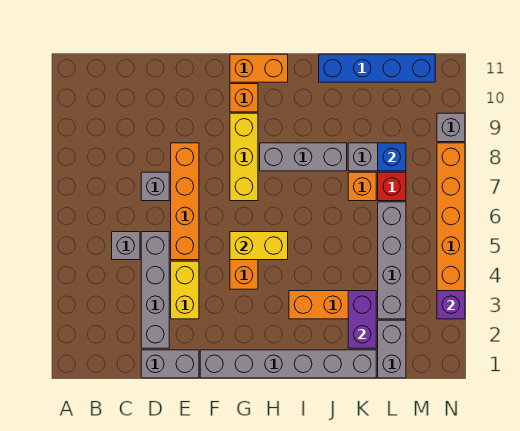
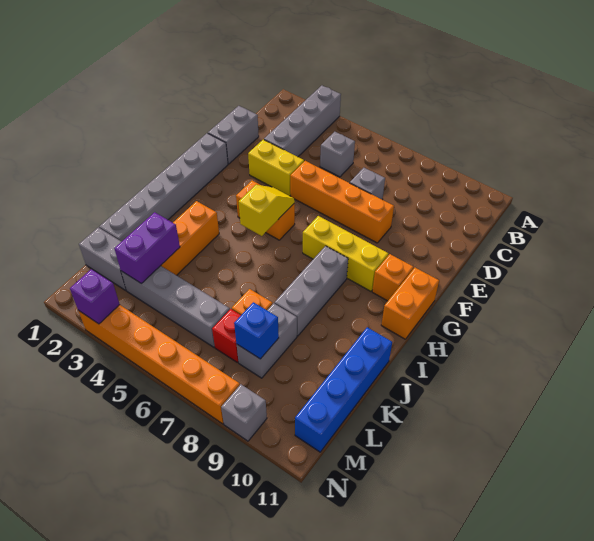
grey brick D2:D5 level 1 -> grey brick A3:D3 level 1
yellow brick G5:H5 level 2 -> yellow slope G5:H5 level 2 top H
purple brick K2:K3 level 2 -> purple brick K3:L3 level 2

